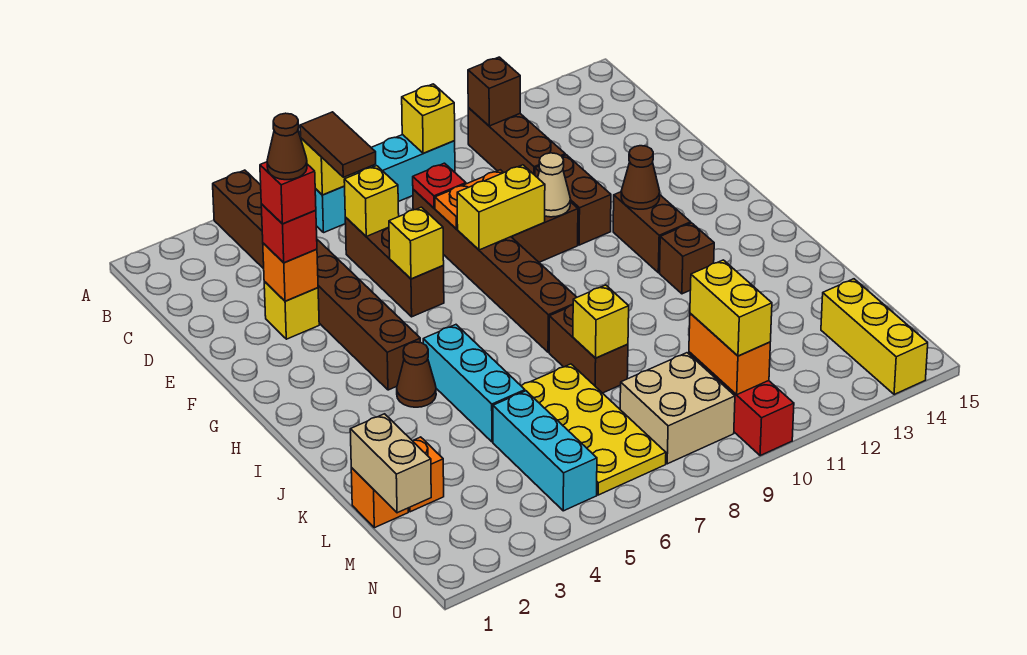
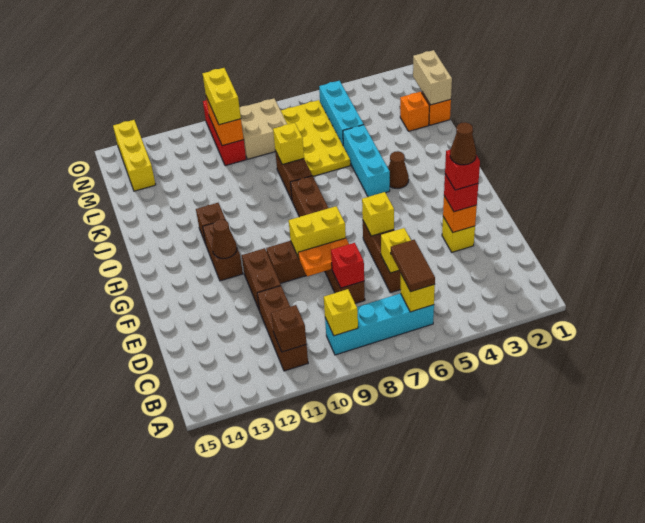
brown brick A4:H4 level 1 -> none
red plate D8 level 2 -> red brick D8 level 2
tan cone F10 level 2 -> none

